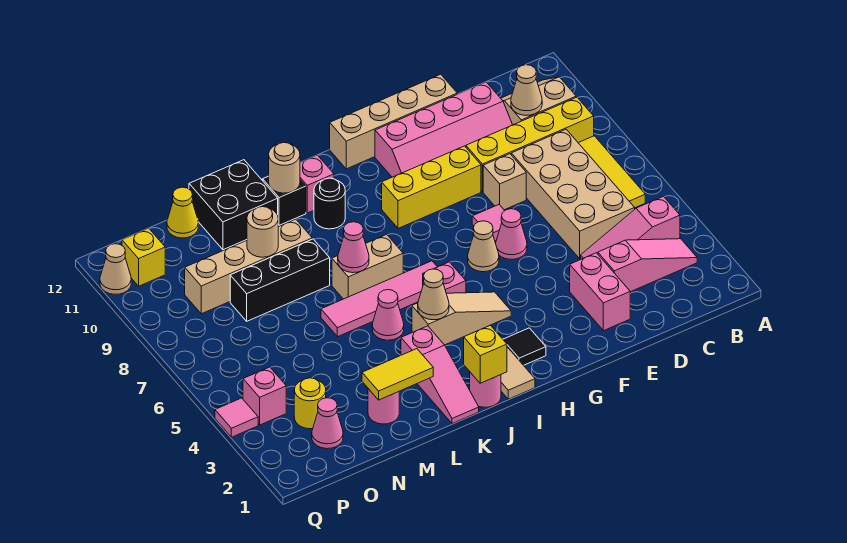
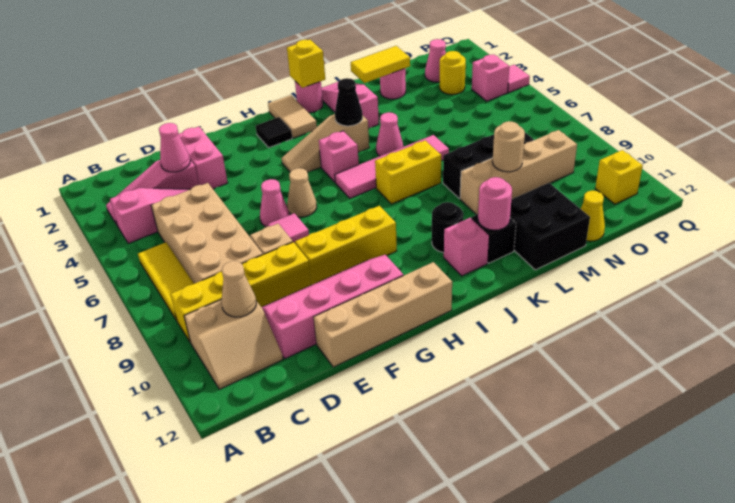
tan cone J4 level 2 -> black cone J4 level 2
tan brick J7:K7 level 1 -> yellow brick J7:K7 level 1
pink cone K7 level 2 -> pink cone D3 level 2
tan round brick K11 level 2 -> pink round brick K11 level 2
tan cone Q11 level 1 -> none

